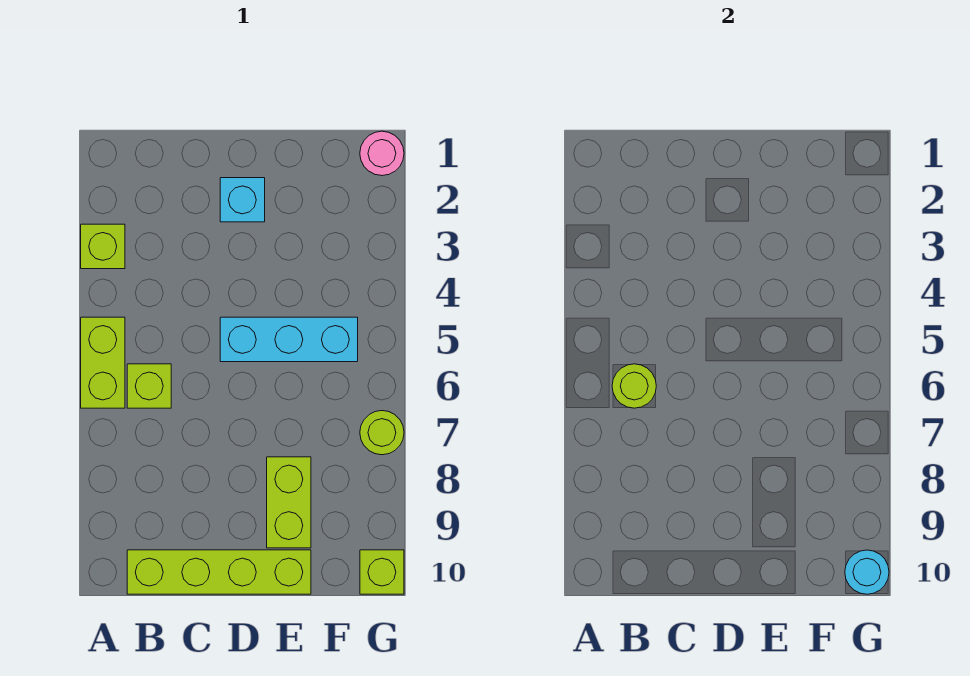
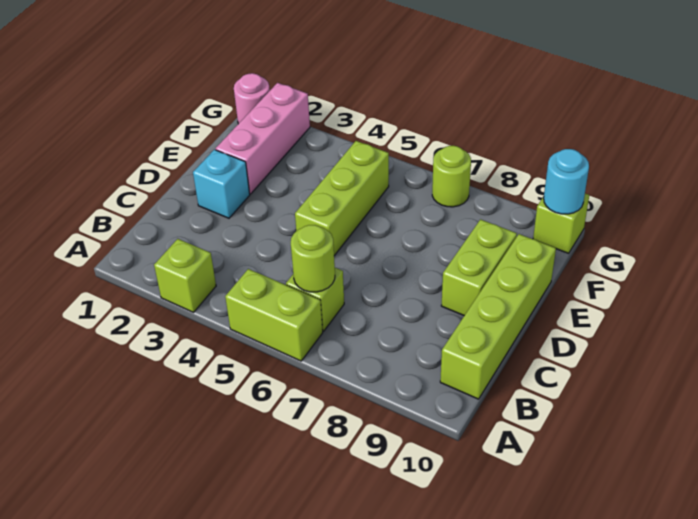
cyan brick D5:F5 level 1 -> lime brick D5:F5 level 1
none -> pink brick E2:G2 level 1
lime brick E8:E9 level 1 -> lime brick D9:E9 level 1

